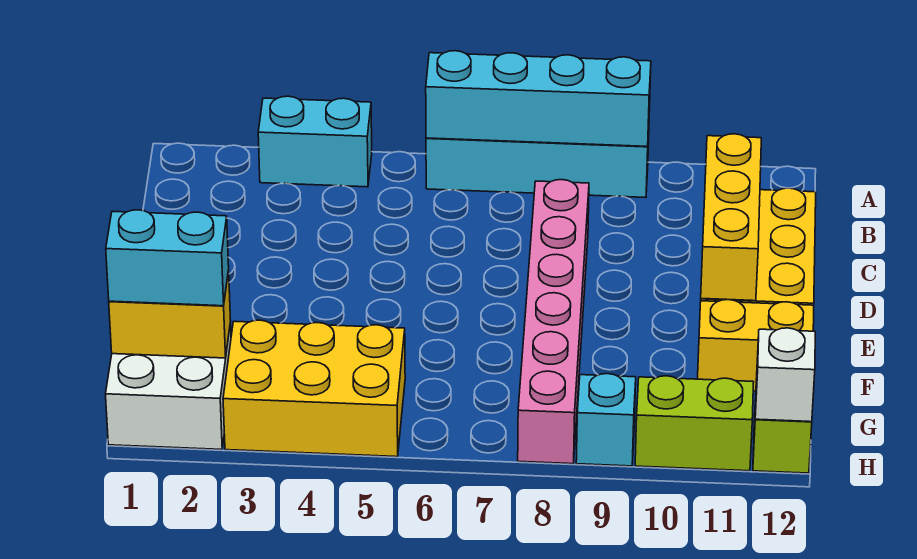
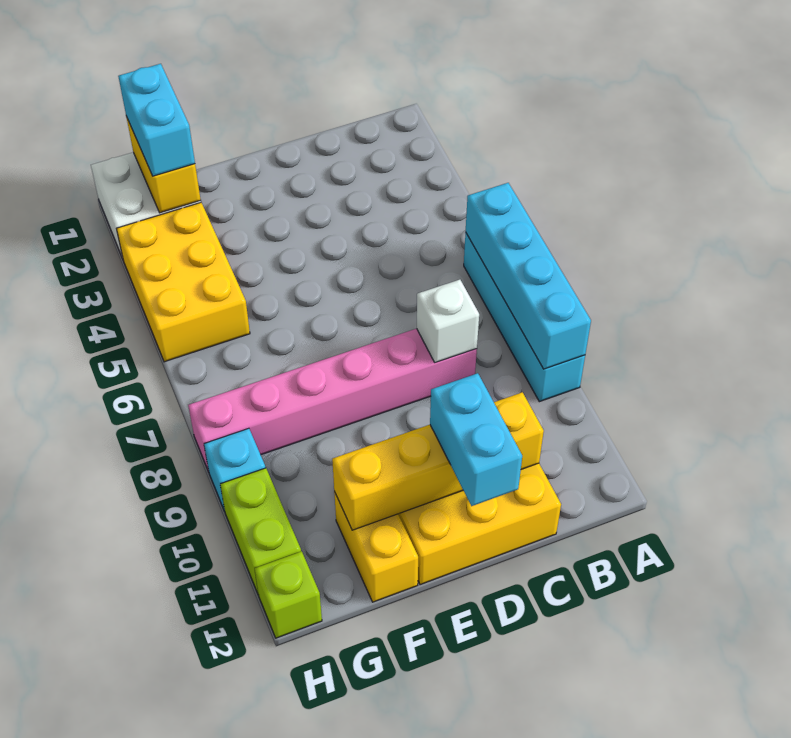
cyan brick A3:A4 level 1 -> cyan brick D11:D12 level 3
yellow brick C11:E11 level 2 -> yellow brick C11:F11 level 2
white brick H12 level 2 -> white brick C8 level 2

